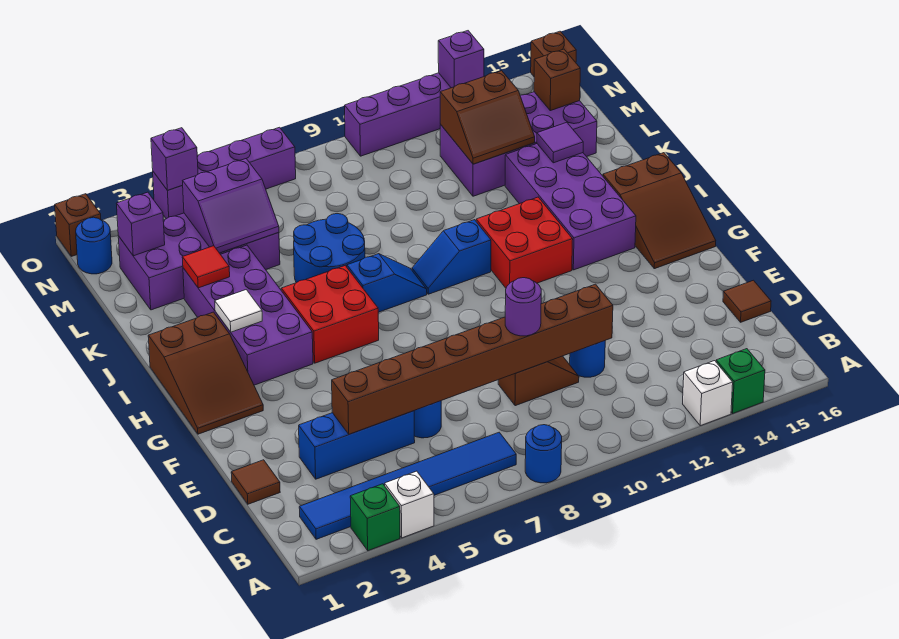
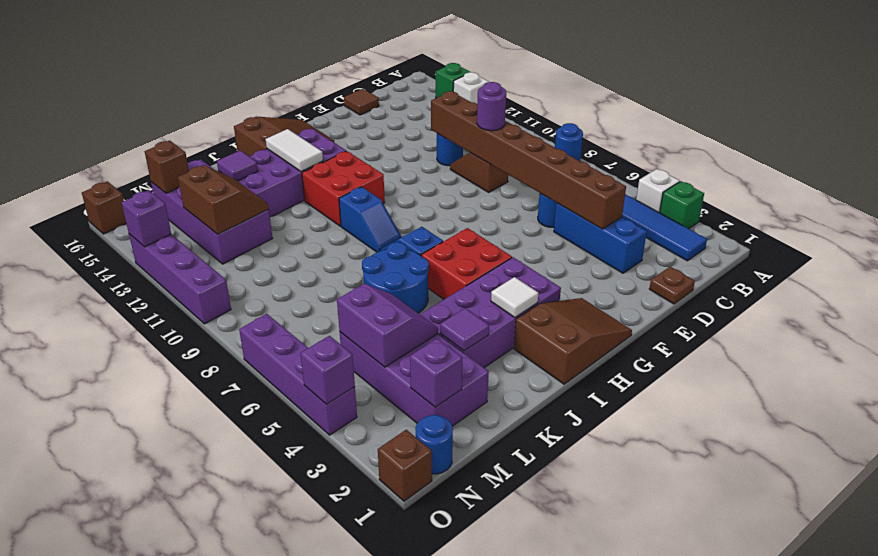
brown tile D1 level 1 -> brown plate D1 level 1
none -> white tile I13:I14 level 2
red tile K3 level 2 -> purple tile K3 level 2

